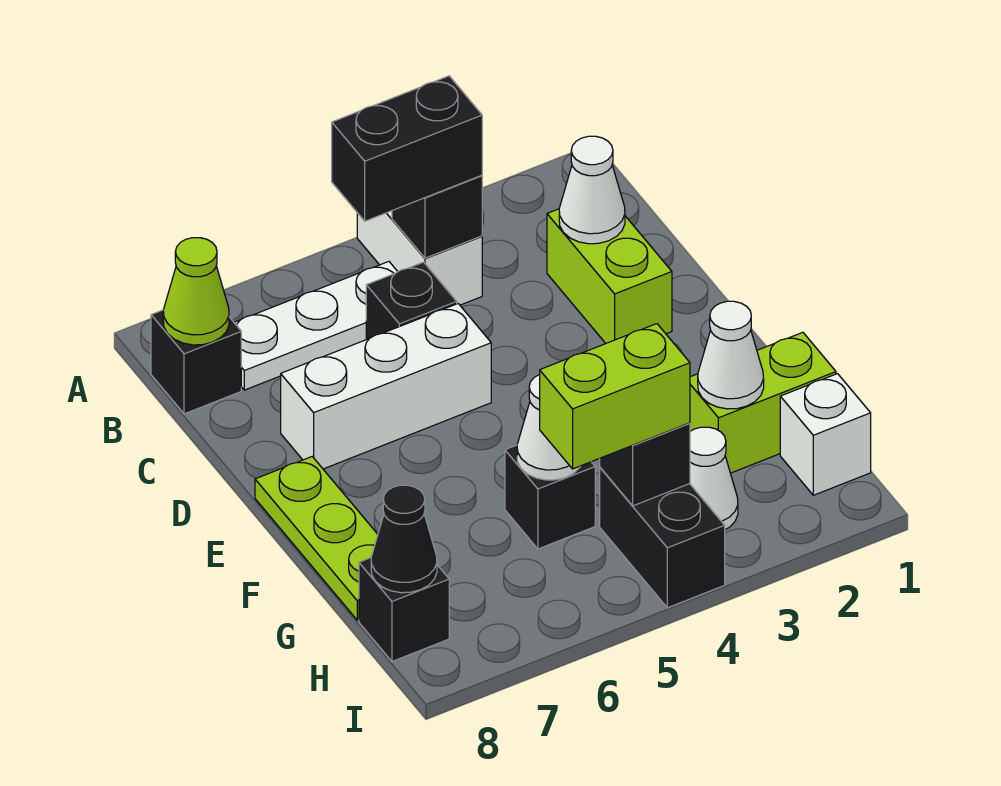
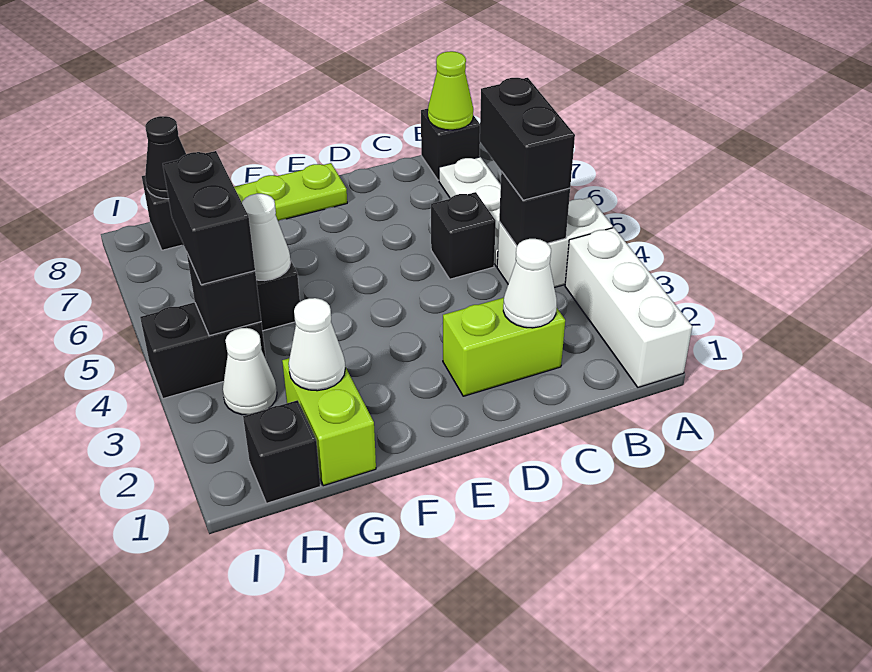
white brick D5:D7 level 1 -> white brick A1:A3 level 1
white brick H1 level 1 -> black brick H1 level 1
lime brick H4:H5 level 3 -> black brick H4:H5 level 3

